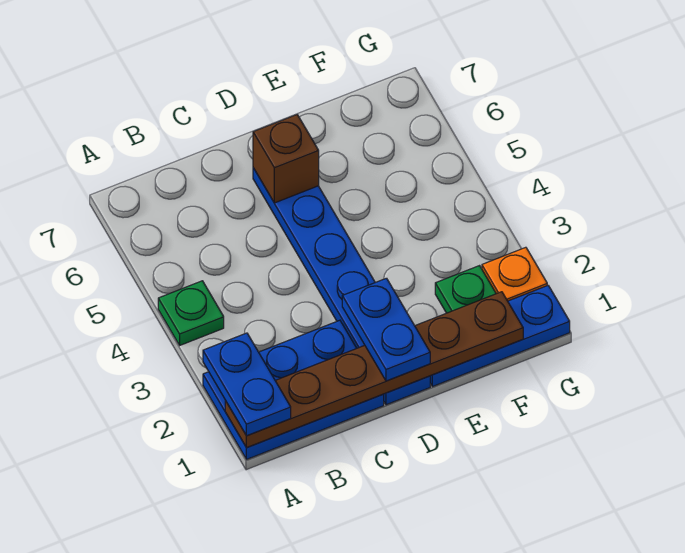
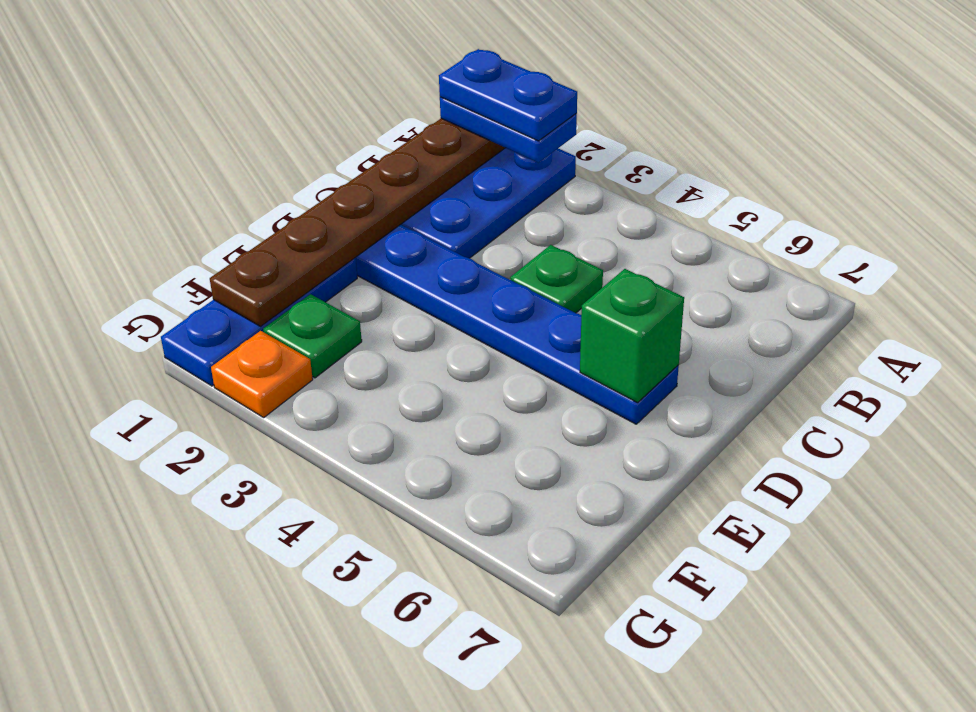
green plate A4 level 1 -> green plate C4 level 1
blue plate D1:D2 level 3 -> blue plate A1:A2 level 4
brown brick D6 level 2 -> green brick D6 level 2

